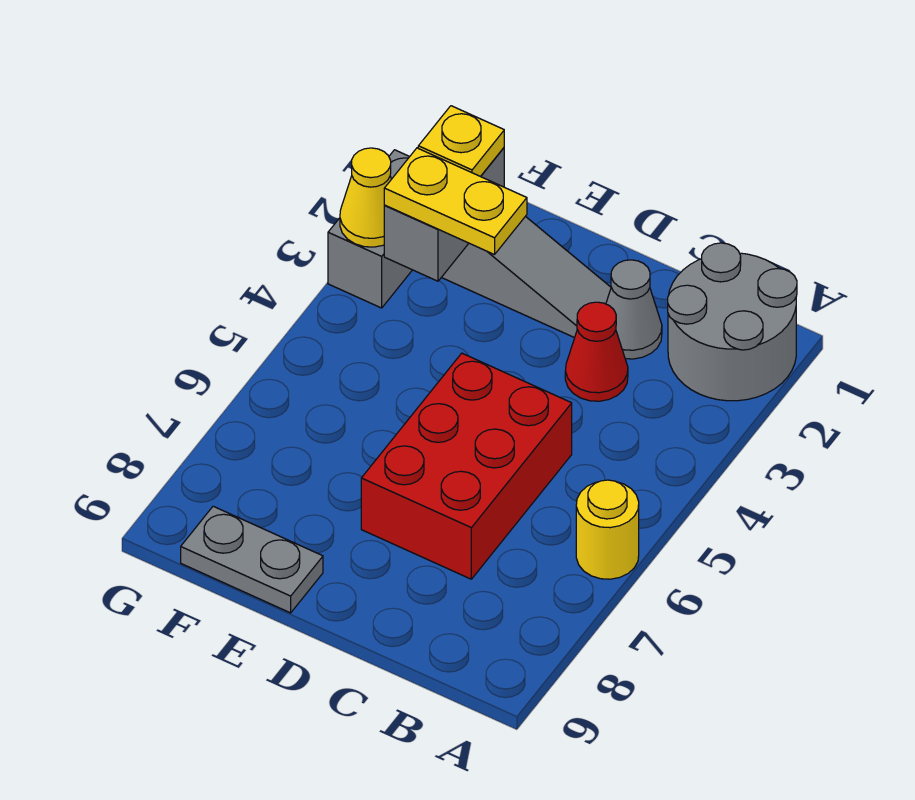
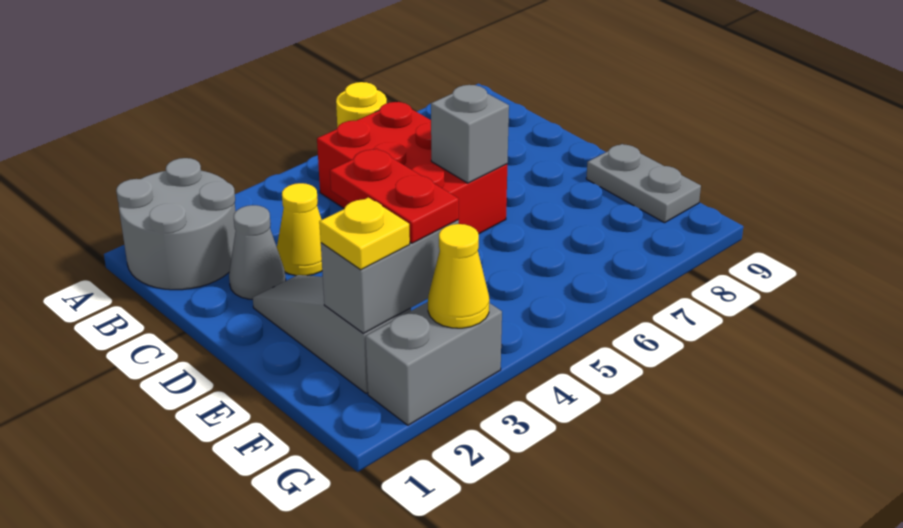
red cone C3 level 1 -> yellow cone C3 level 1
red brick C5:D7 level 1 -> red brick B5:D6 level 1
none -> grey brick D6 level 2
yellow plate E3:F3 level 3 -> red plate E3:F3 level 3

